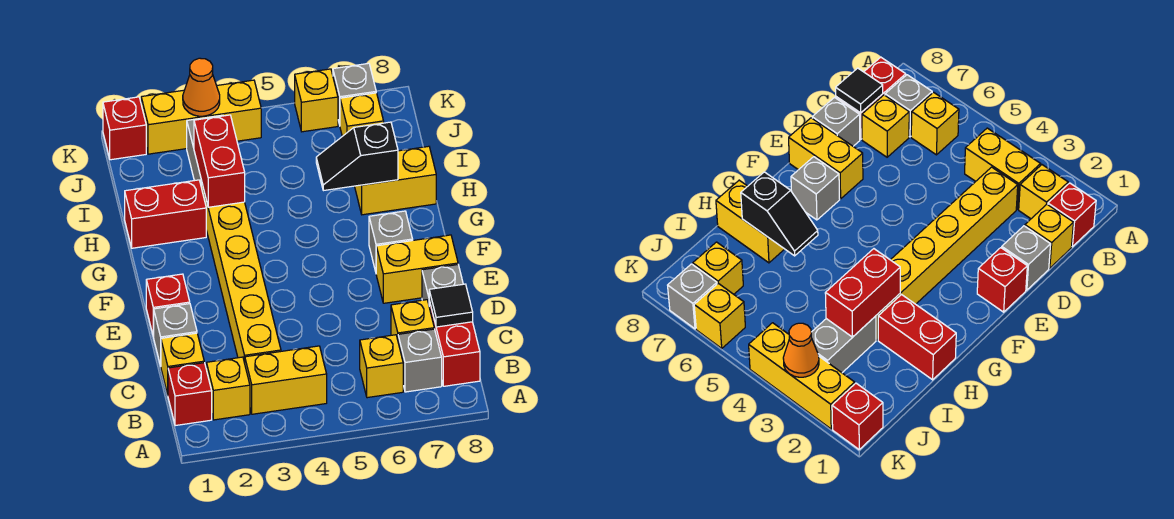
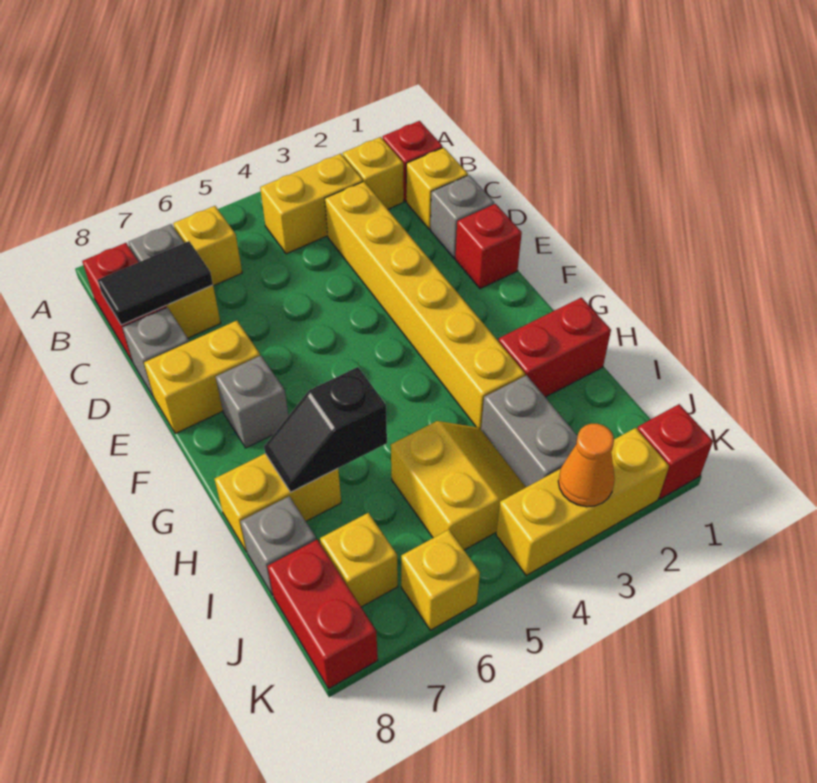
black tile C8 level 2 -> black tile C7:C8 level 2
red brick H3:I3 level 2 -> red brick J8:K8 level 1
black slope H6:H7 level 2 top 7 -> black slope H6:H7 level 2 top 6
none -> yellow slope I4:J5 level 1 top 5
grey brick K7 level 1 -> grey brick I8 level 1

